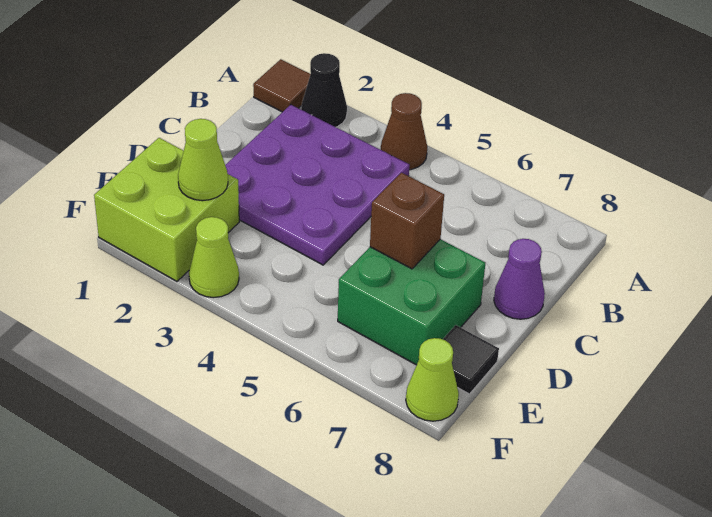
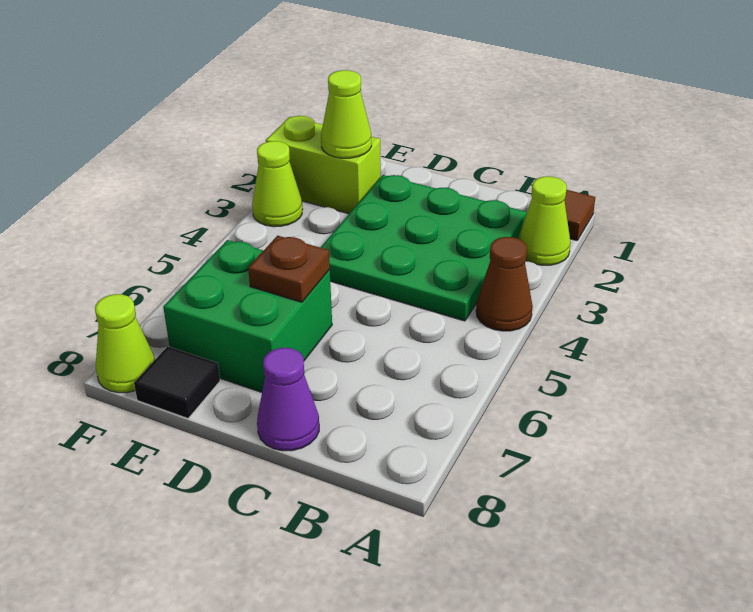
black cone A2 level 1 -> lime cone A2 level 1
purple plate B2:D4 level 1 -> green plate B2:D4 level 1
brown brick D6 level 2 -> brown plate D6 level 2
lime brick E1:F2 level 1 -> lime brick E2:F2 level 1

